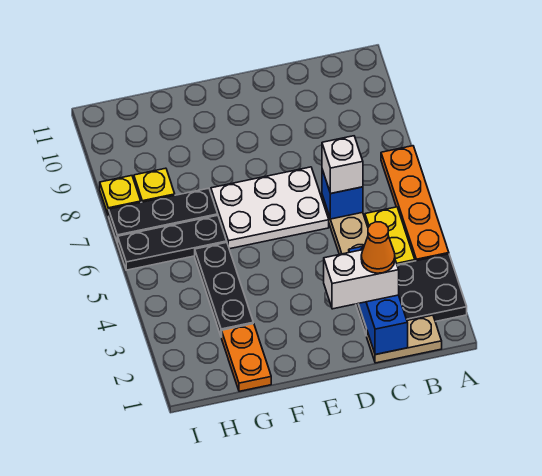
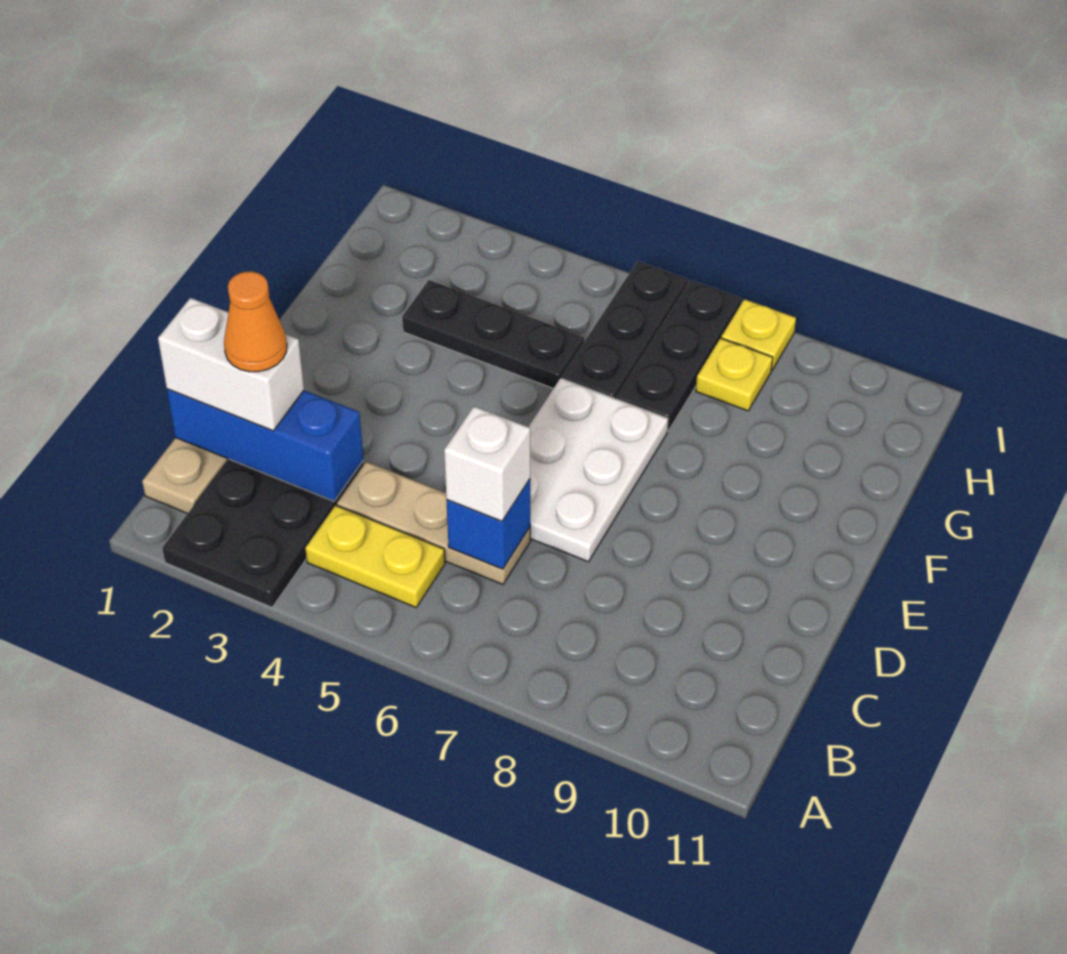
orange plate A4:A7 level 1 -> none
white brick C2:D2 level 3 -> white brick C1:C2 level 3
orange plate G1:G2 level 1 -> none

